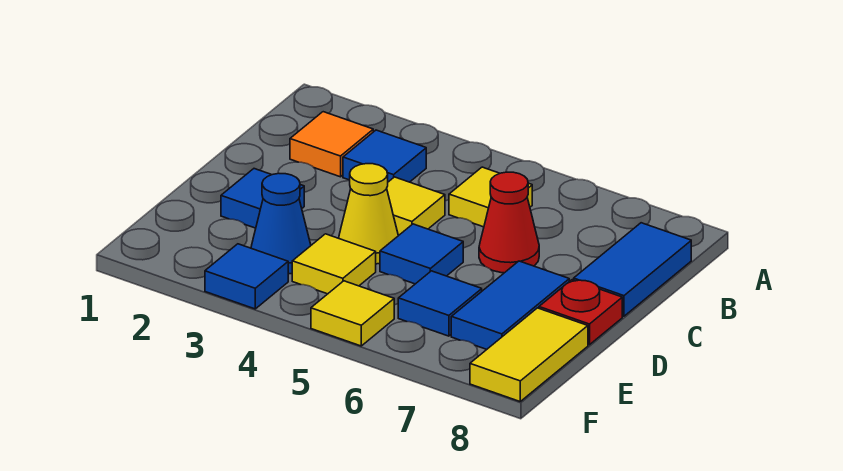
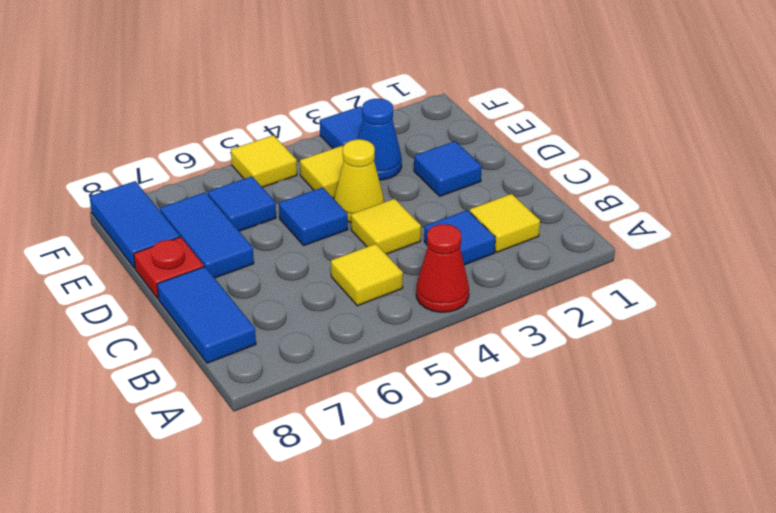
orange tile B2 level 1 -> yellow tile B2 level 1
red cone C6 level 1 -> red cone A4 level 1
yellow tile E8:F8 level 1 -> blue tile E8:F8 level 1

